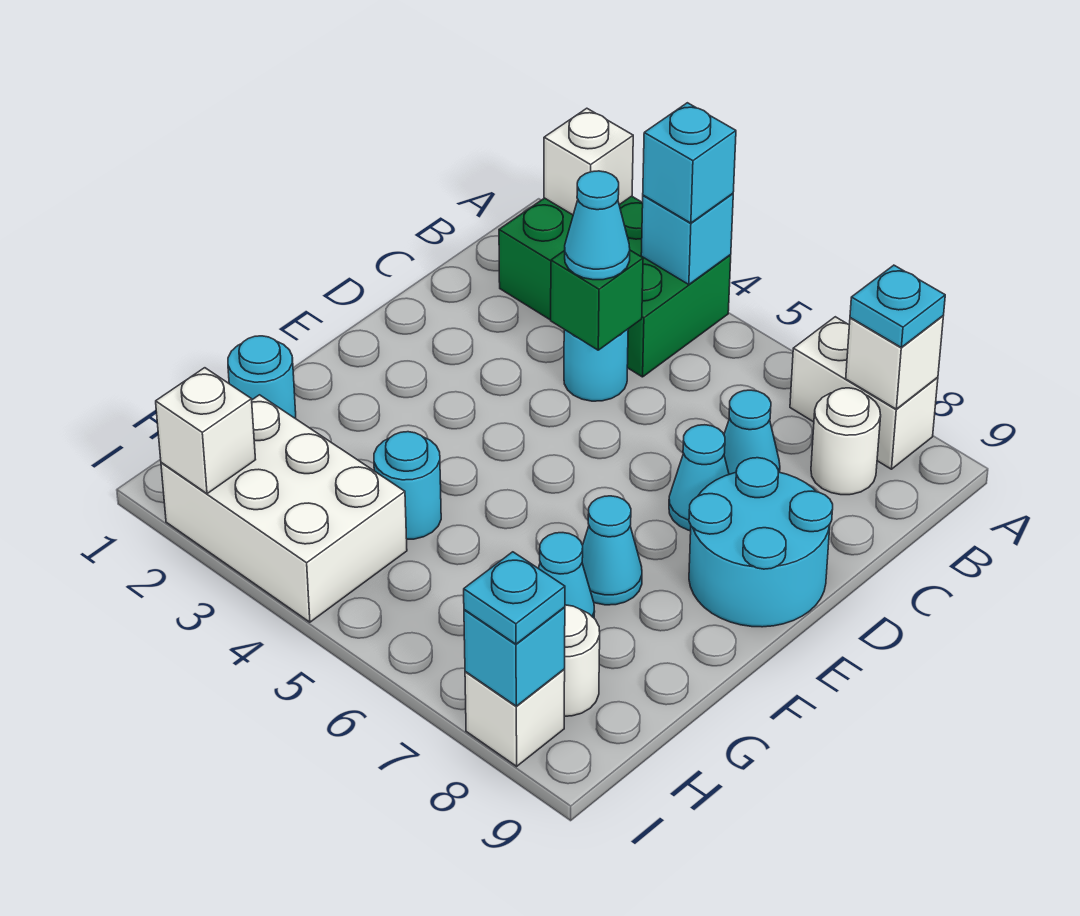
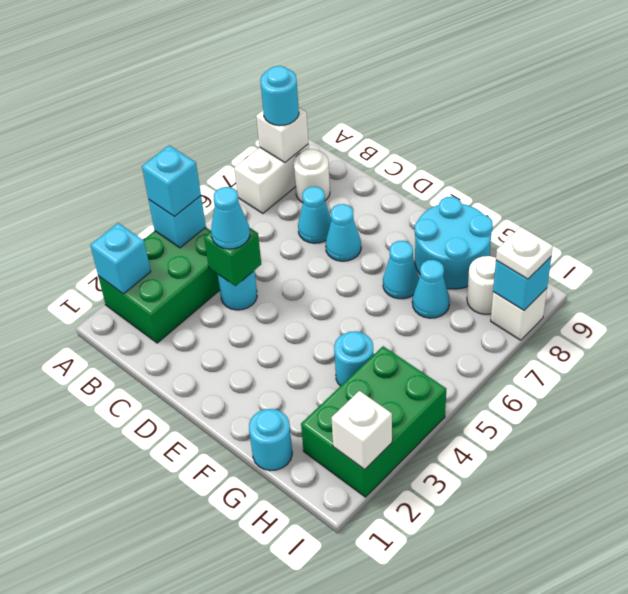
white brick A2 level 2 -> cyan brick A2 level 2
cyan plate A8 level 3 -> cyan round brick A8 level 3
cyan round brick D8:E9 level 1 -> cyan round brick F8:G9 level 1
white brick H2:I4 level 1 -> green brick H2:I4 level 1
cyan plate I8 level 3 -> white plate I8 level 3

